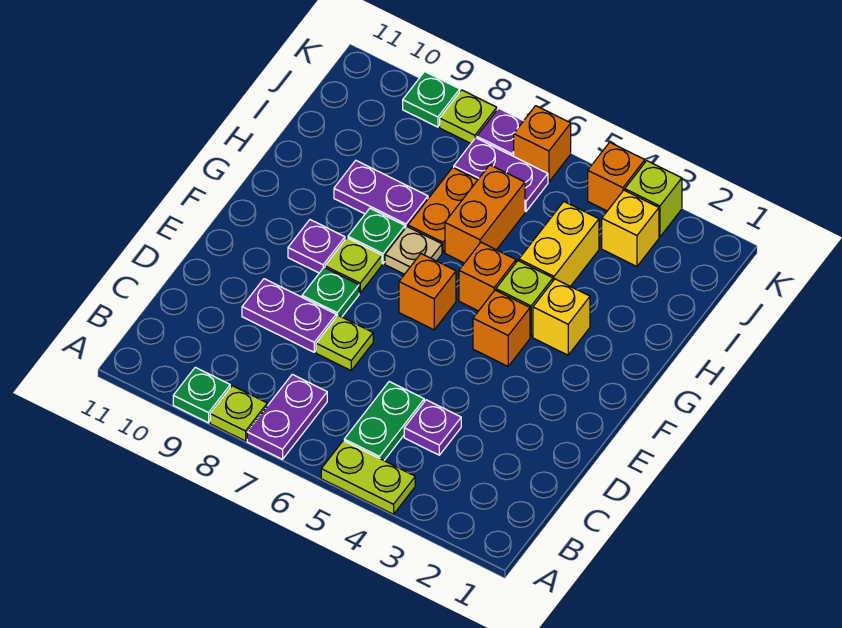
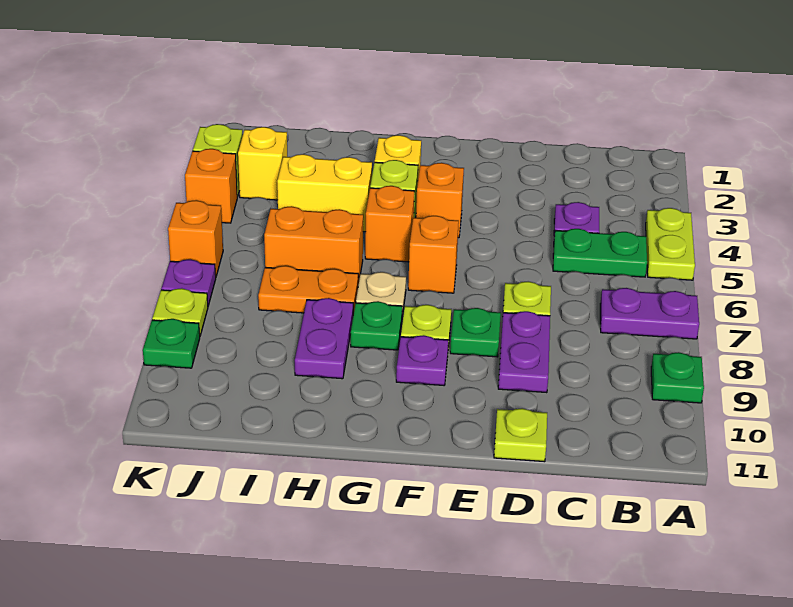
lime plate A8 level 1 -> lime plate D11 level 1
purple plate J6:J7 level 1 -> none

